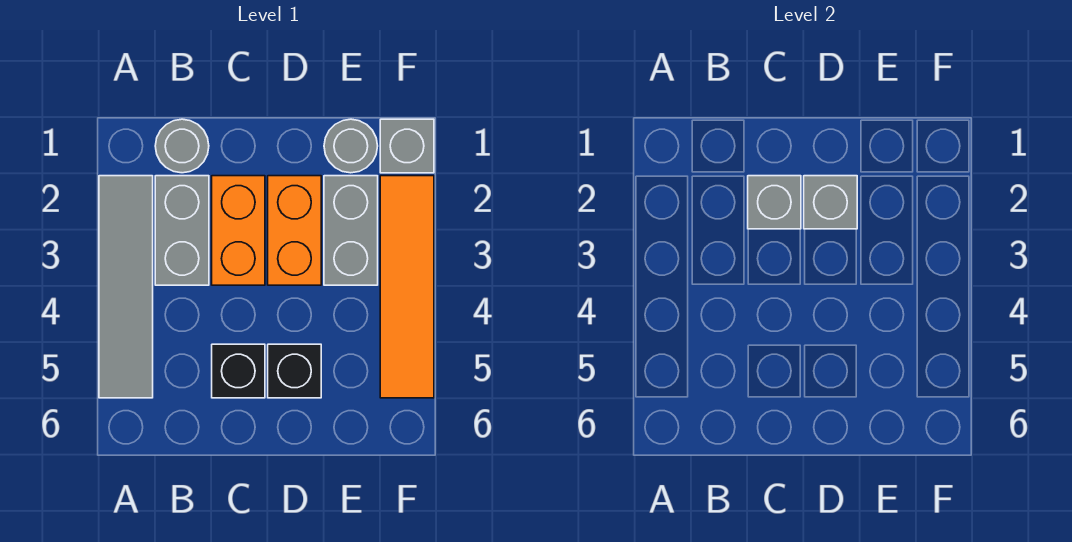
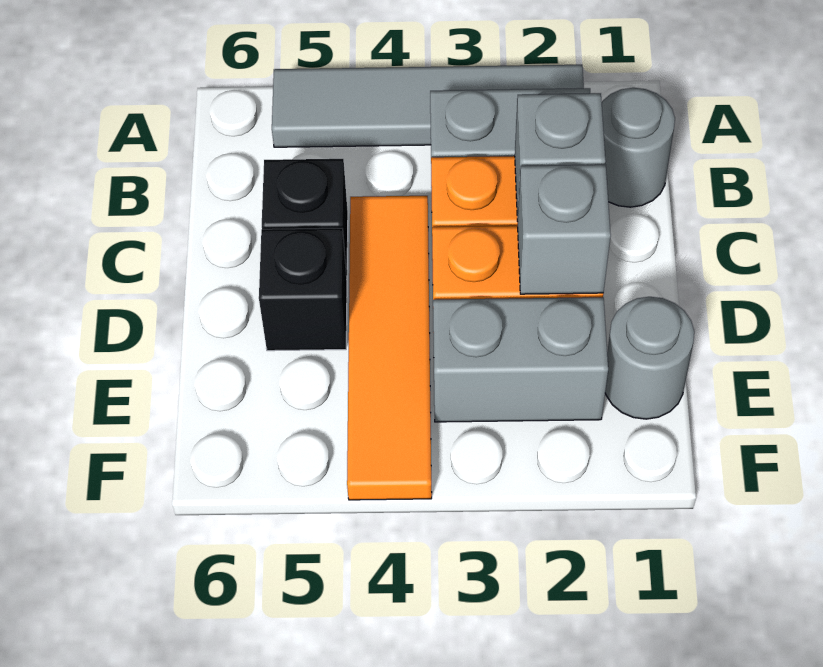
grey brick F1 level 1 -> none
orange tile F2:F5 level 1 -> orange tile C4:F4 level 1

